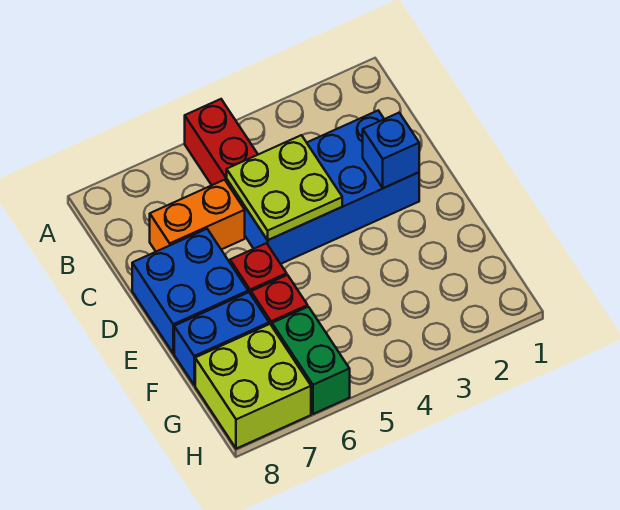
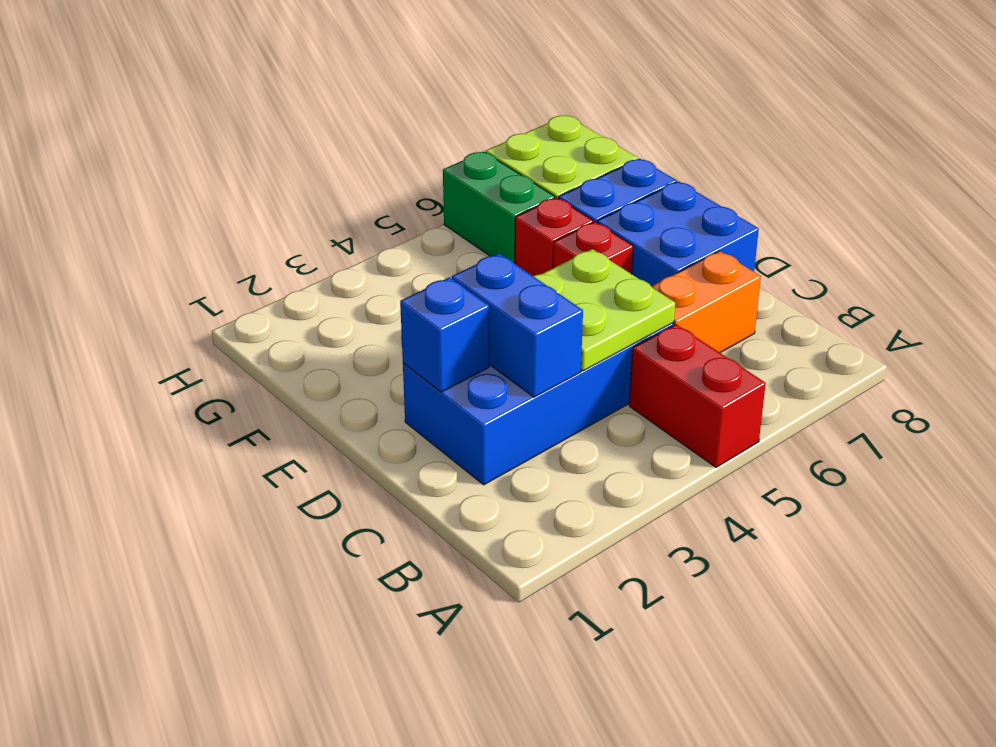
none -> blue brick C3:D3 level 2

